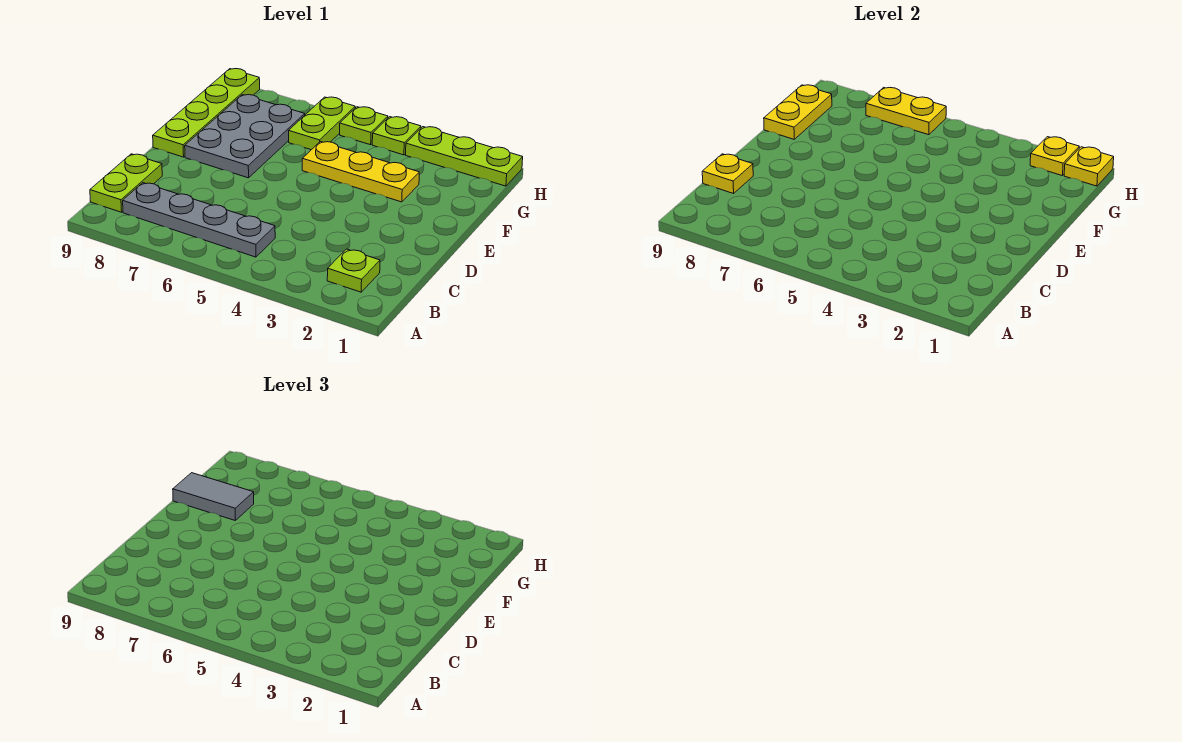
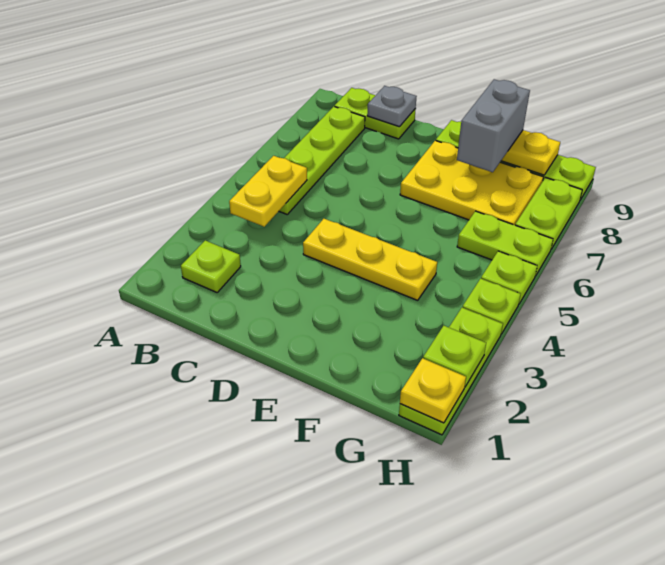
grey plate B5:B8 level 1 -> lime plate B5:B8 level 1
yellow plate C9 level 2 -> grey plate C9 level 2
grey plate E7:G8 level 1 -> yellow plate E7:G8 level 1
yellow plate F3:F5 level 1 -> yellow plate D4:F4 level 1
grey tile F8:F9 level 3 -> grey brick F8:F9 level 3
yellow plate H2 level 2 -> lime plate H2 level 2
yellow plate H6:H7 level 2 -> yellow plate B4:B5 level 2
none -> lime plate H7:H8 level 1

